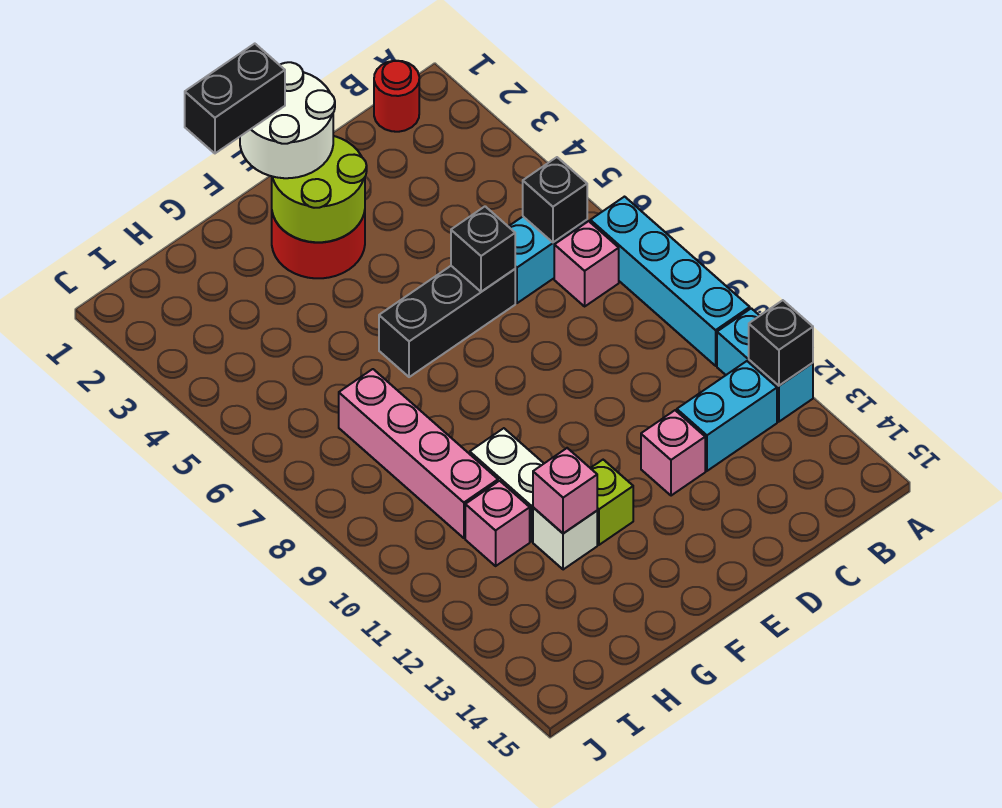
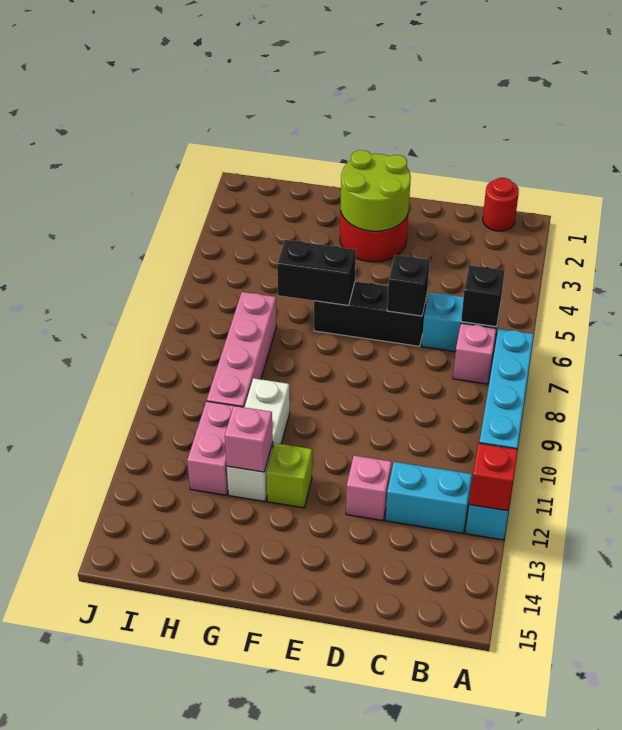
black brick A12 level 2 -> red brick A12 level 2
white round brick E1:F2 level 3 -> none
black brick F1:G1 level 4 -> black brick F6:G6 level 2
pink brick H11 level 1 -> pink brick H11:H12 level 1

